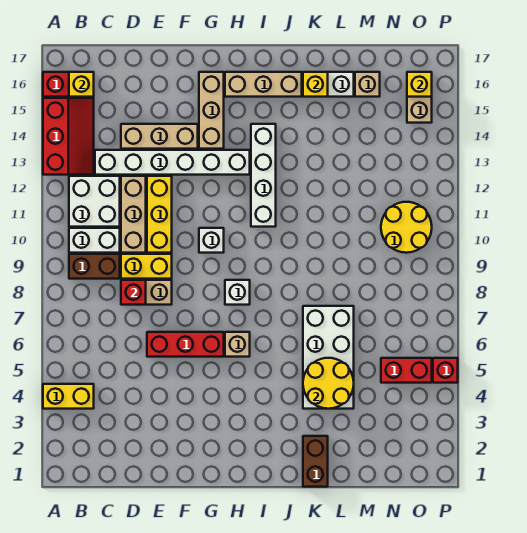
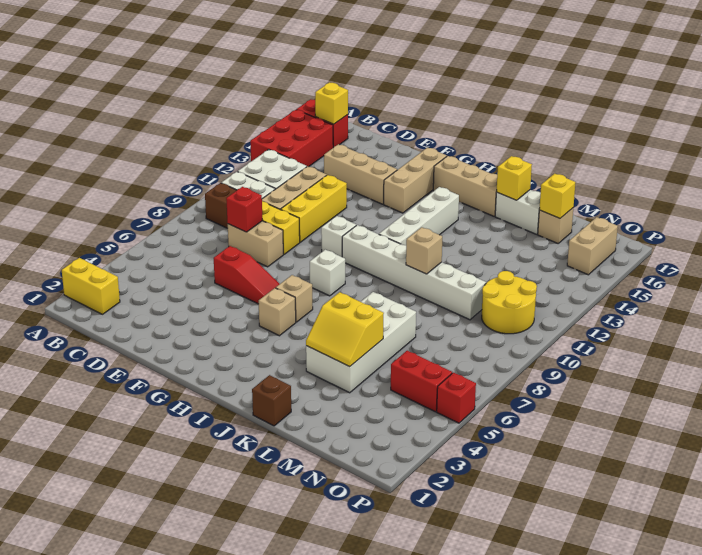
yellow brick A4:B4 level 1 -> yellow brick A2:B2 level 1
red slope A13:B15 level 1 top A -> red brick A13:B15 level 1
white brick C13:H13 level 1 -> white brick H10:M10 level 1
red brick E6:G6 level 1 -> red slope E6:G6 level 1 top E
none -> tan brick H5 level 1
brown brick K1:K2 level 1 -> brown brick K1 level 1
yellow round brick K4:L5 level 2 -> yellow slope K4:L5 level 2 top 5
none -> tan brick K10 level 2
yellow brick O16 level 2 -> yellow brick M16 level 2

